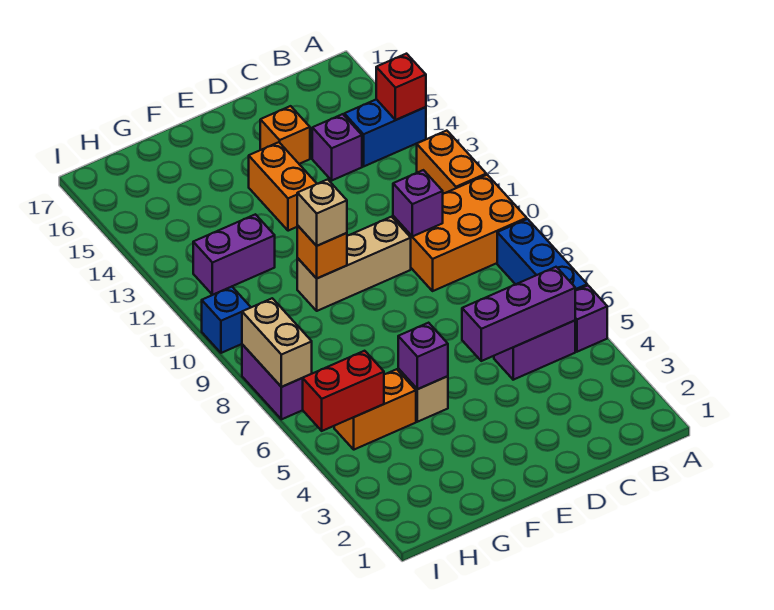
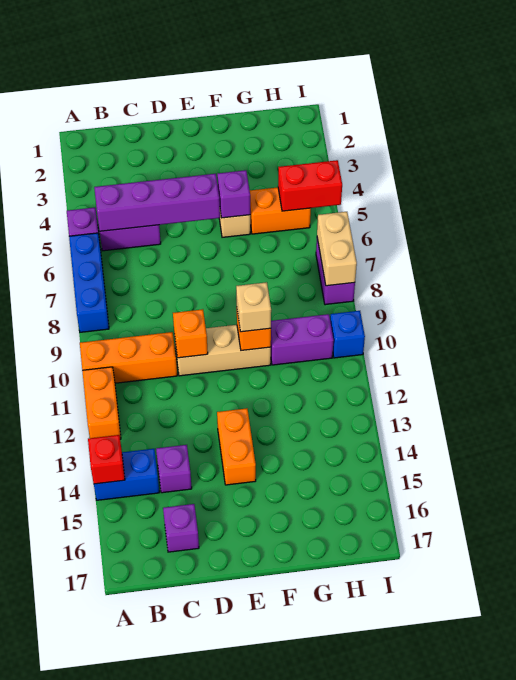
orange brick A9:C10 level 1 -> orange brick A10:C10 level 1
purple brick B5:D5 level 2 -> purple brick B5:E5 level 2
purple brick C10 level 2 -> purple brick C16 level 1
orange brick D15 level 1 -> orange brick D10 level 2
purple brick G12:H12 level 1 -> purple brick G10:H10 level 1

